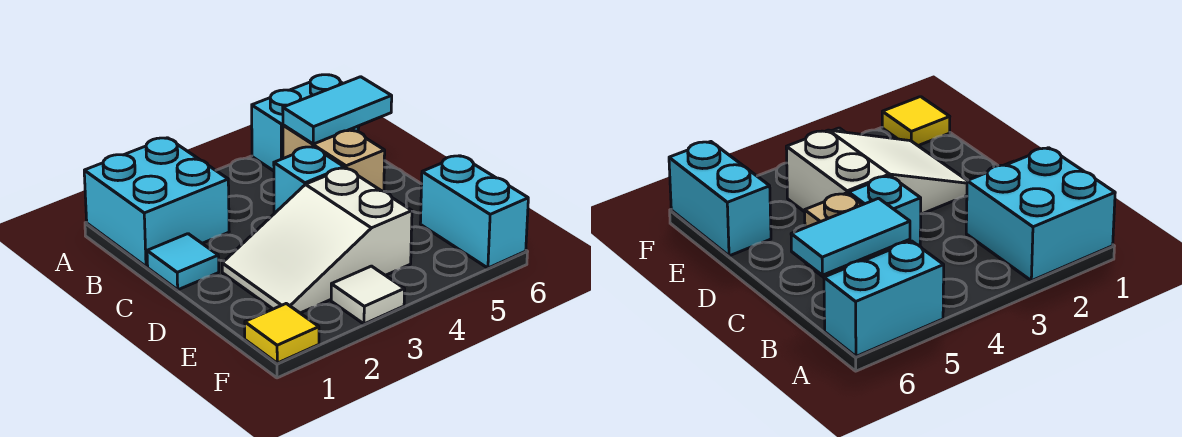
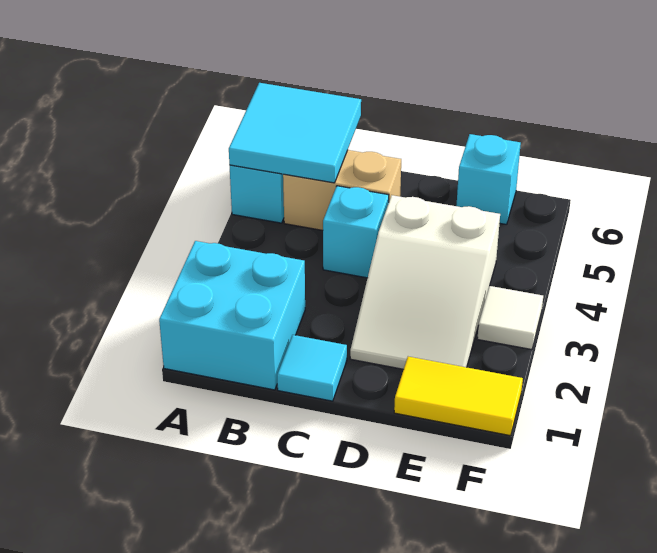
cyan tile B5:B6 level 2 -> cyan tile A5:B6 level 2
cyan brick E6:F6 level 1 -> cyan brick E6 level 1
yellow tile F1 level 1 -> yellow tile E1:F1 level 1

